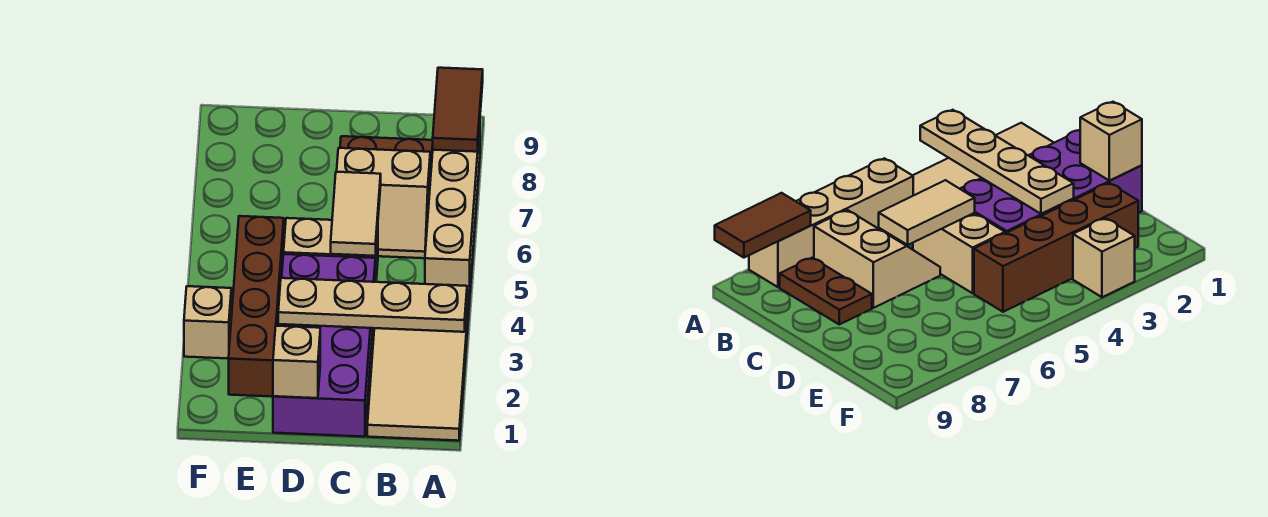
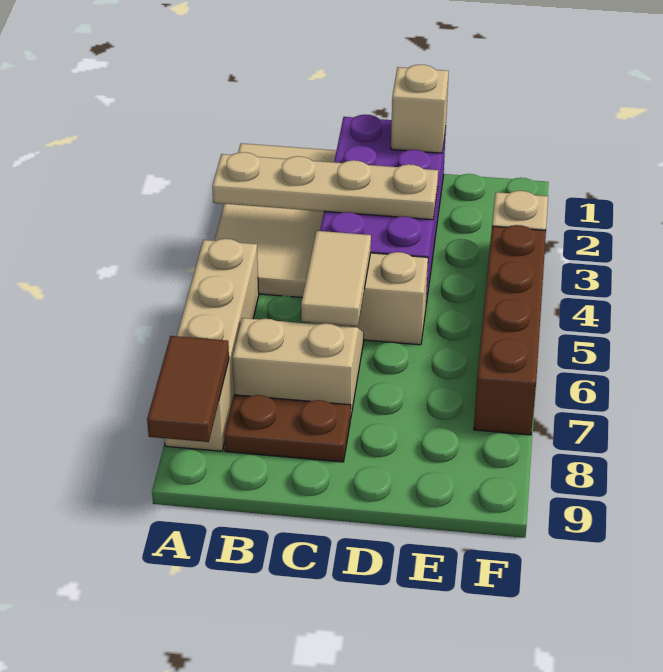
brown brick E2:E5 level 1 -> brown brick F4:F7 level 1

